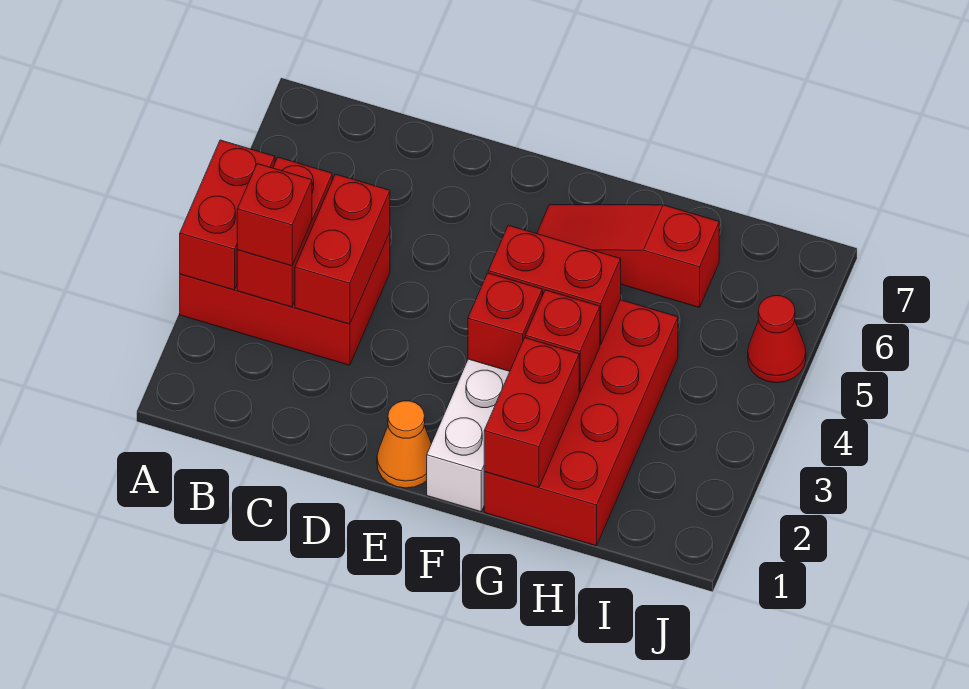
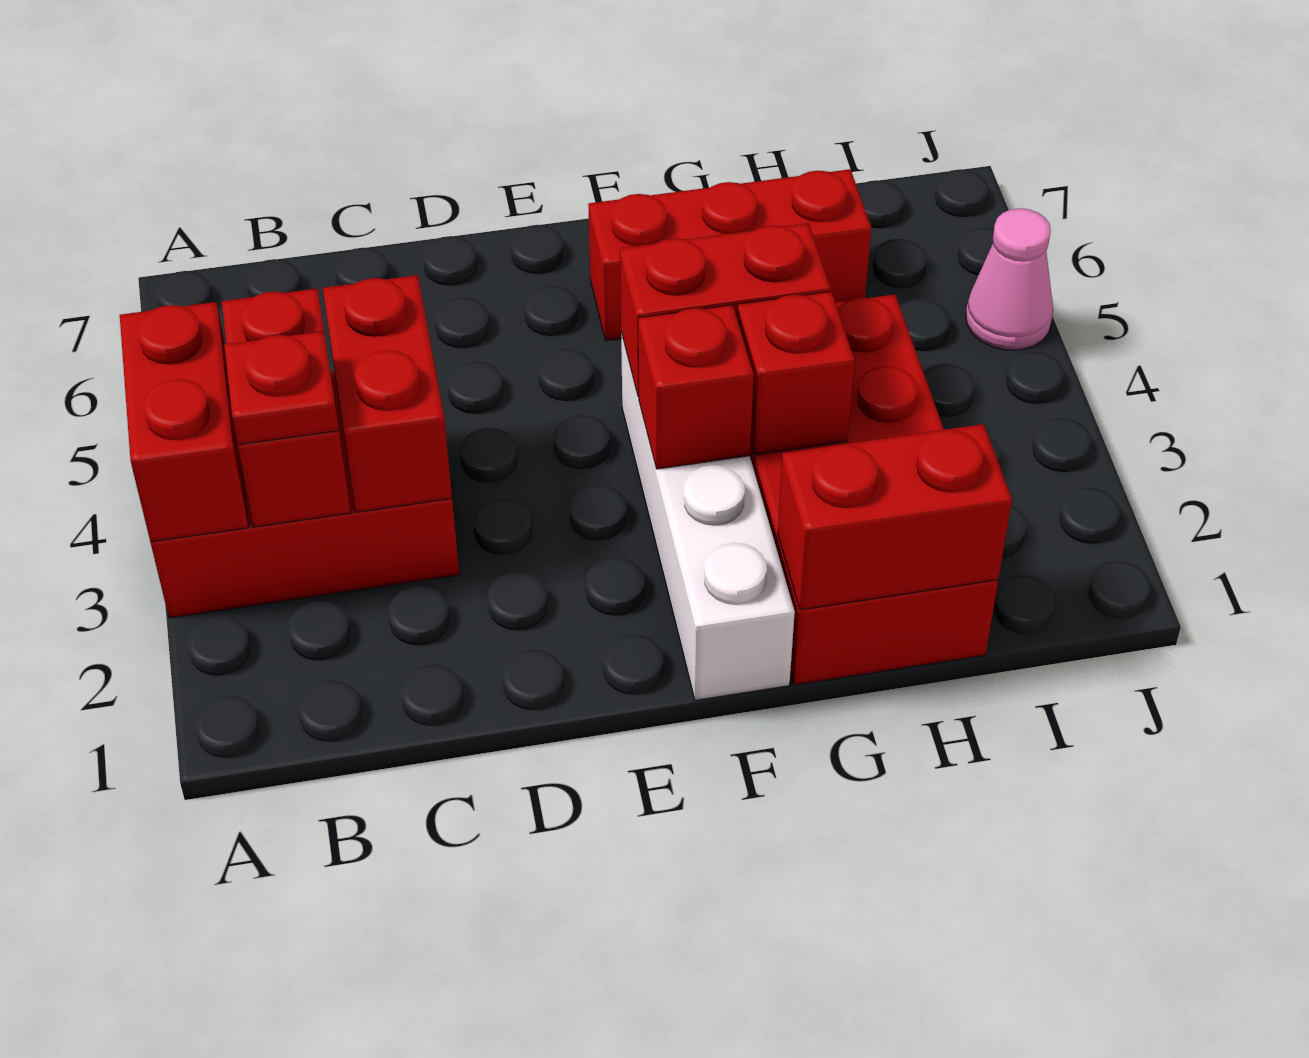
red brick B3 level 3 -> red plate B3 level 3
orange cone E1 level 1 -> none
red slope F6:H6 level 1 top H -> red brick F6:H6 level 1
red brick G1:G2 level 2 -> red brick G1:H1 level 2
red cone J5 level 1 -> pink cone J5 level 1

